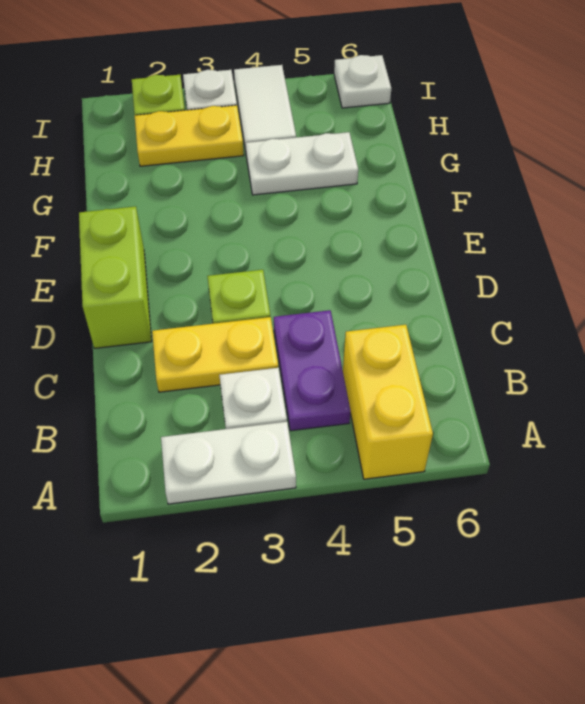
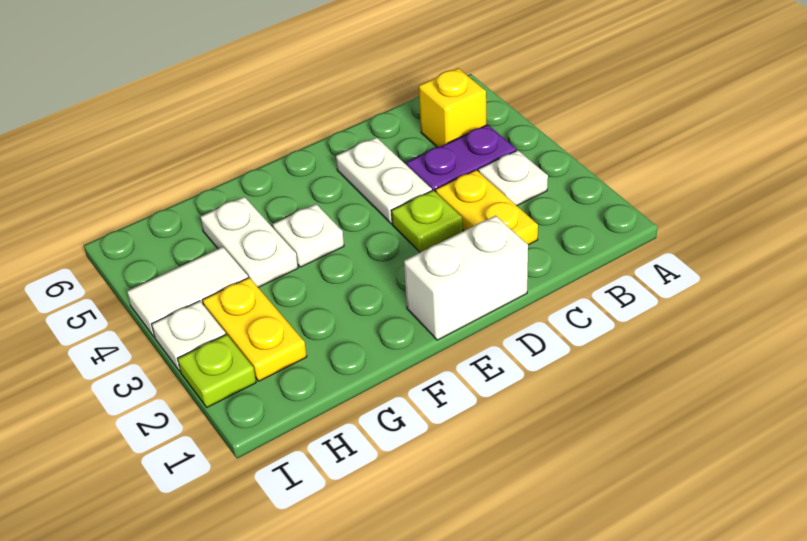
white plate A2:A3 level 1 -> white plate D4:D5 level 1
yellow brick A5:B5 level 1 -> yellow brick B5 level 1
lime brick D1:E1 level 1 -> white brick D1:E1 level 1
white plate I6 level 1 -> white plate F4 level 1

